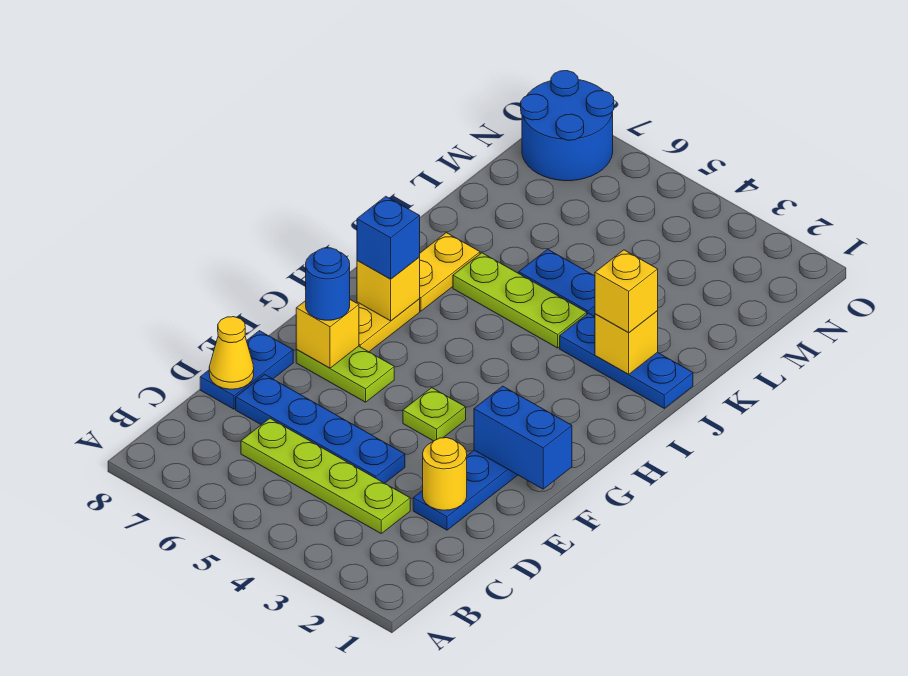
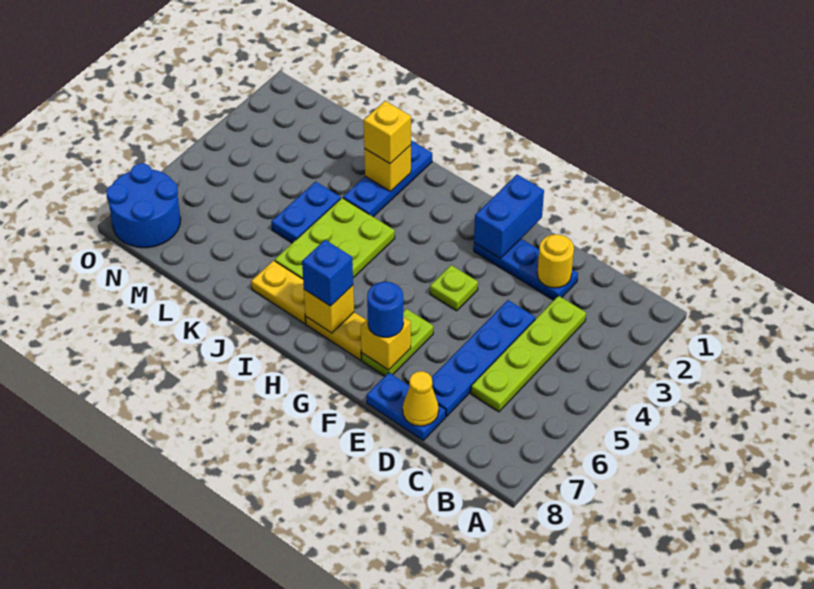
lime plate J4:J6 level 1 -> lime plate I4:J6 level 1

